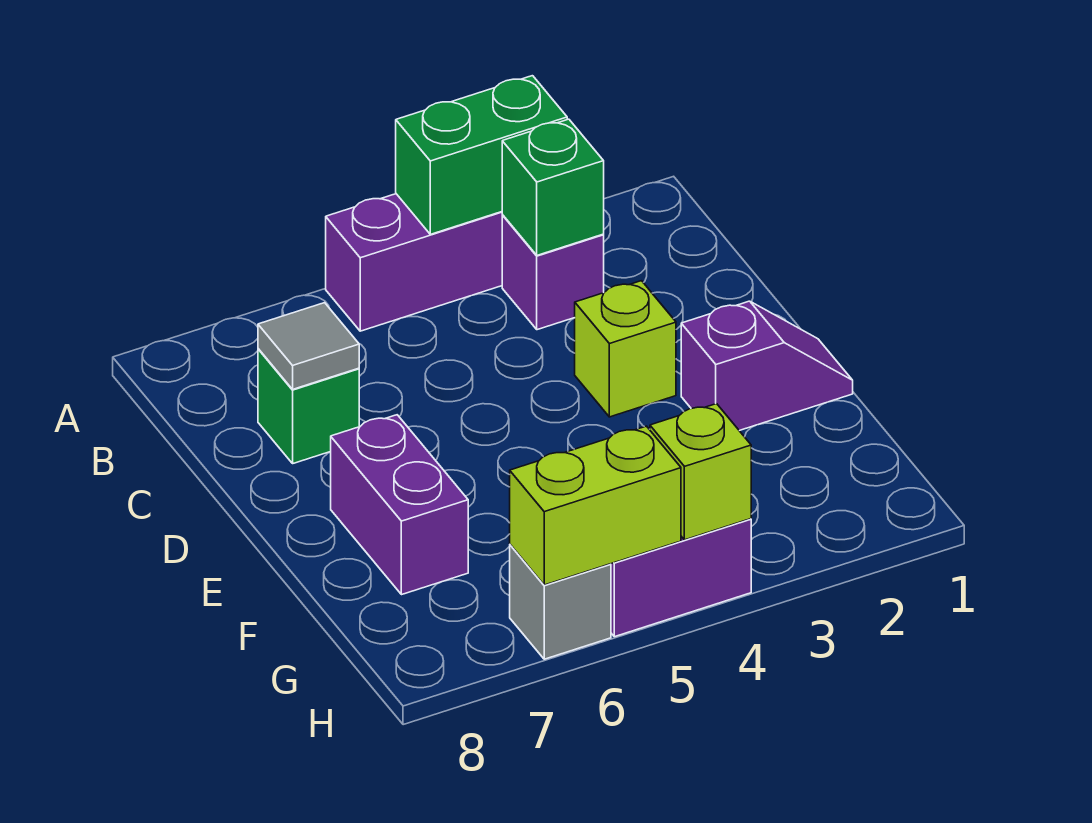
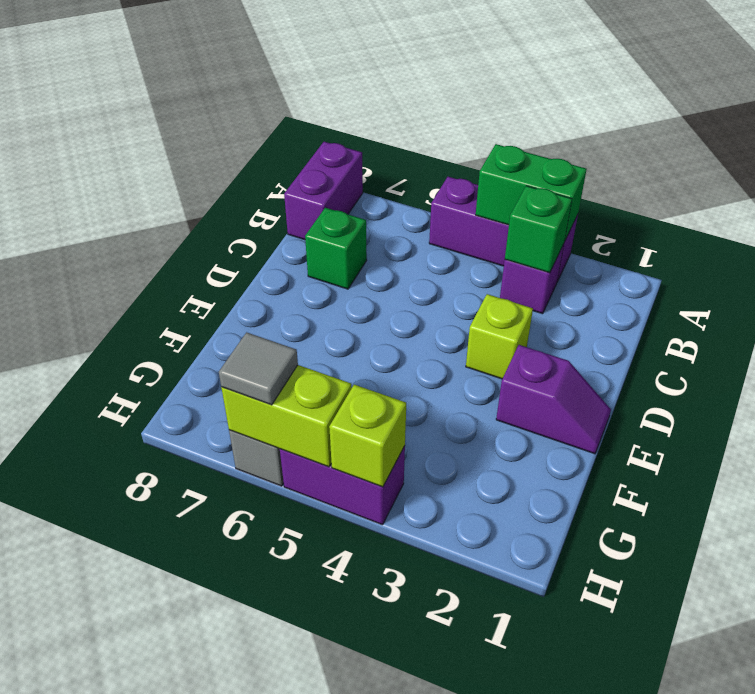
grey tile C7 level 2 -> grey tile H6 level 3
purple brick E7:F7 level 1 -> purple brick A8:B8 level 1

